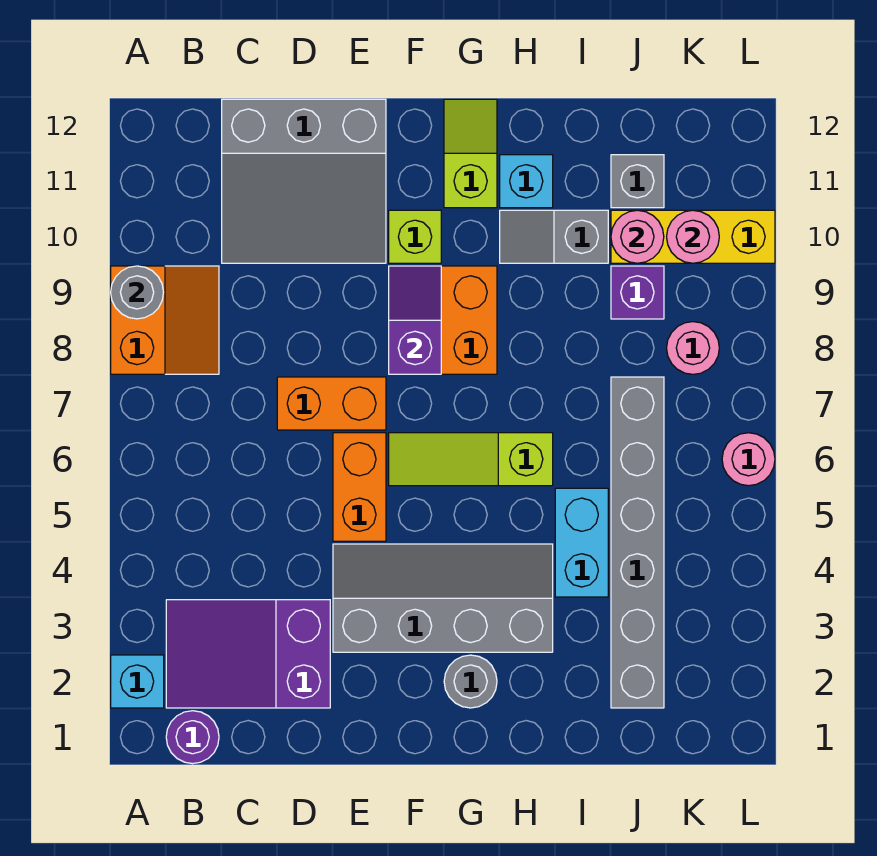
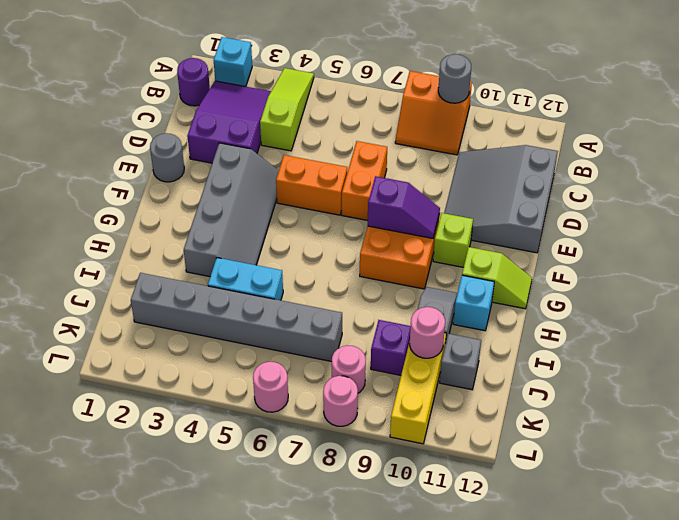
lime slope F6:H6 level 1 top H -> lime slope A4:C4 level 1 top C
grey round brick G2 level 1 -> grey round brick E1 level 1
pink round brick K10 level 2 -> pink round brick L8 level 1

